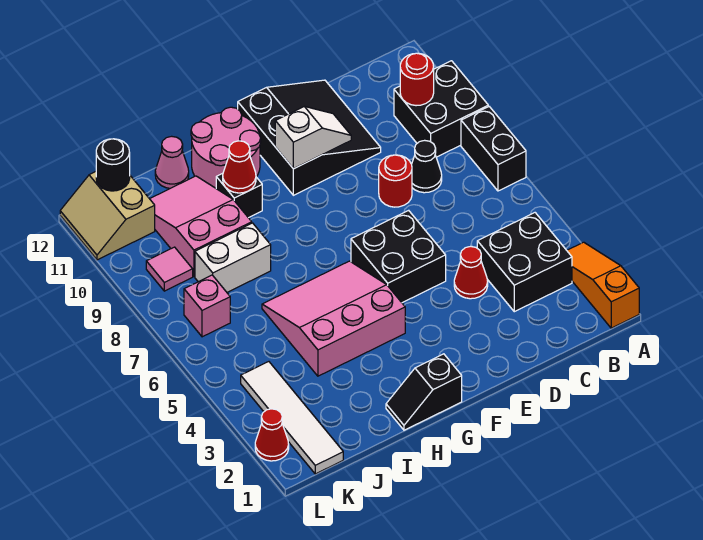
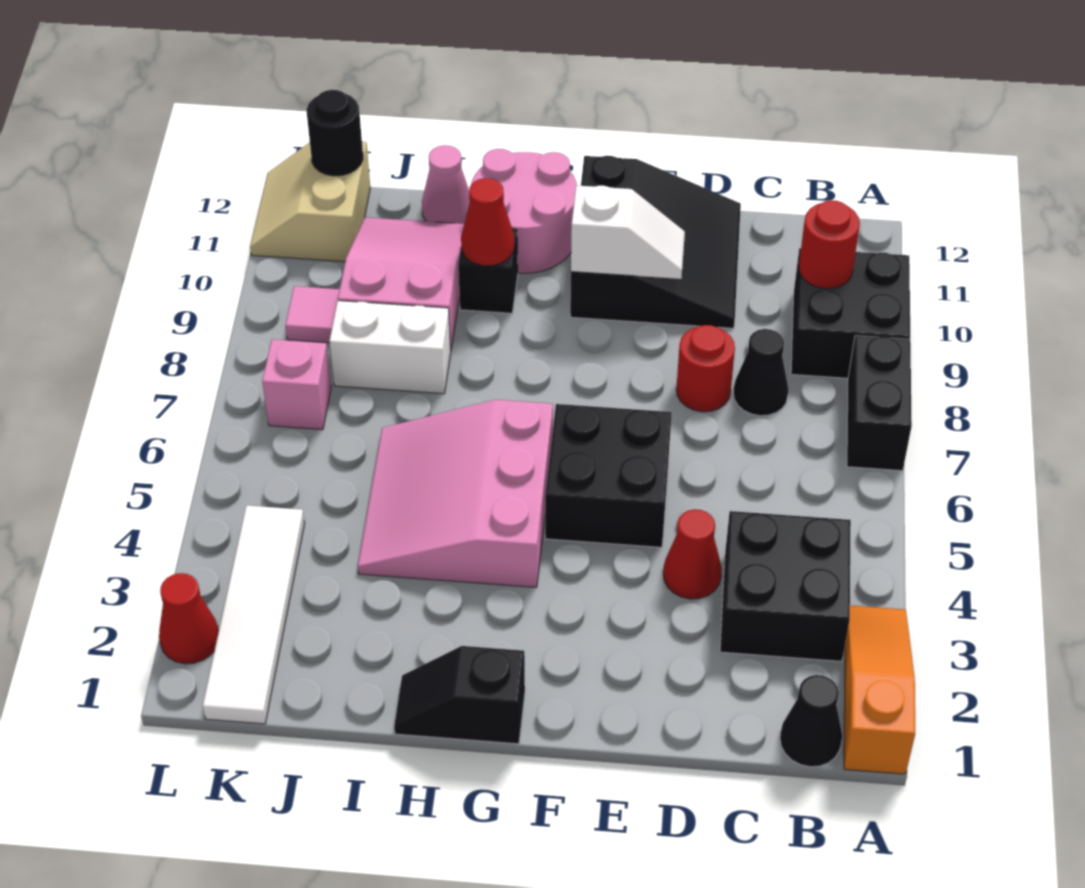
none -> black cone B1 level 1
pink slope G4:I6 level 1 top 4 -> pink slope G4:I6 level 1 top G

